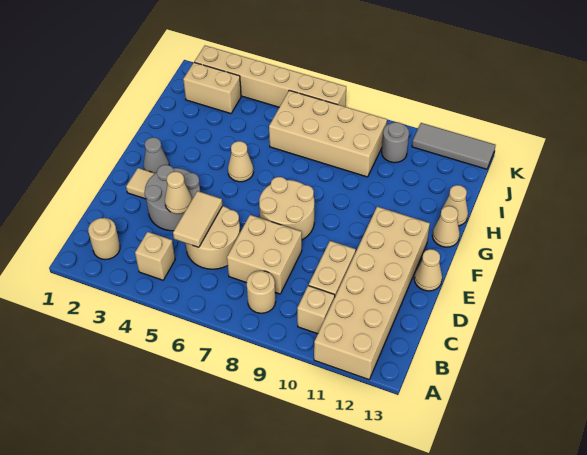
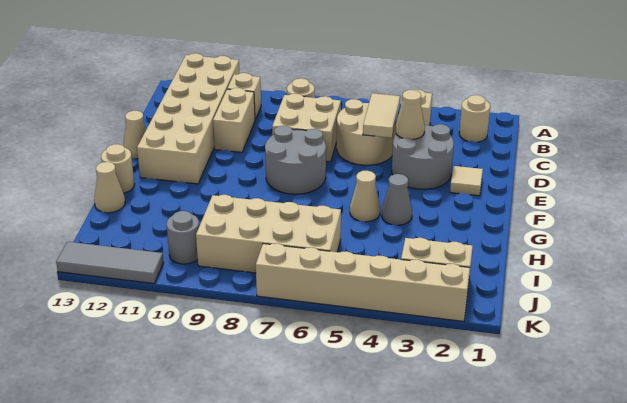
tan round brick E7:F8 level 1 -> grey round brick E7:F8 level 1
grey cone F2 level 1 -> grey cone G4 level 1
tan cone G13 level 1 -> tan round brick G13 level 1

